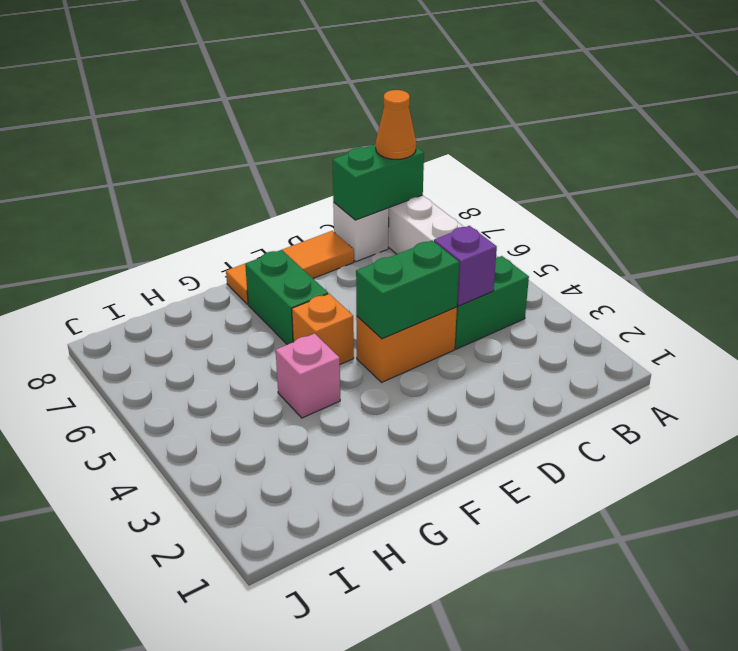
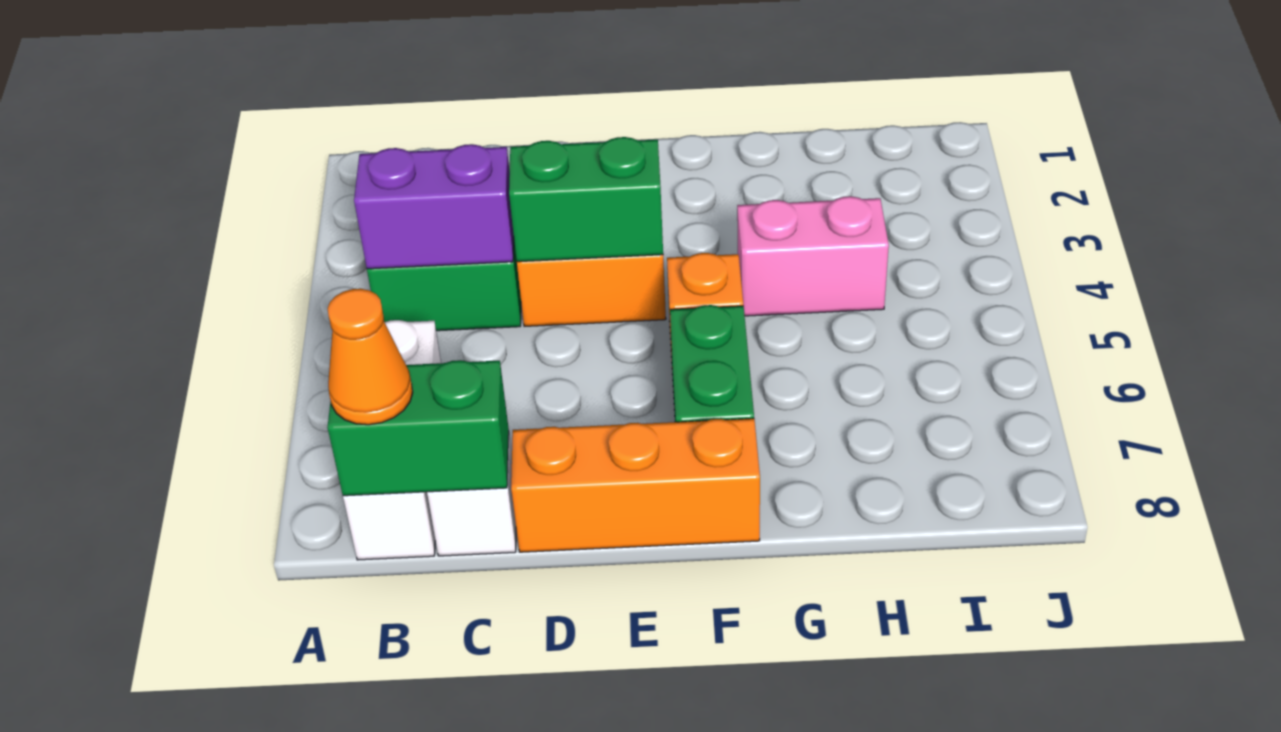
purple brick C4 level 2 -> purple brick B4:C4 level 2
orange tile D8:F8 level 1 -> orange brick D8:F8 level 1
pink brick G4 level 1 -> pink brick G4:H4 level 1

